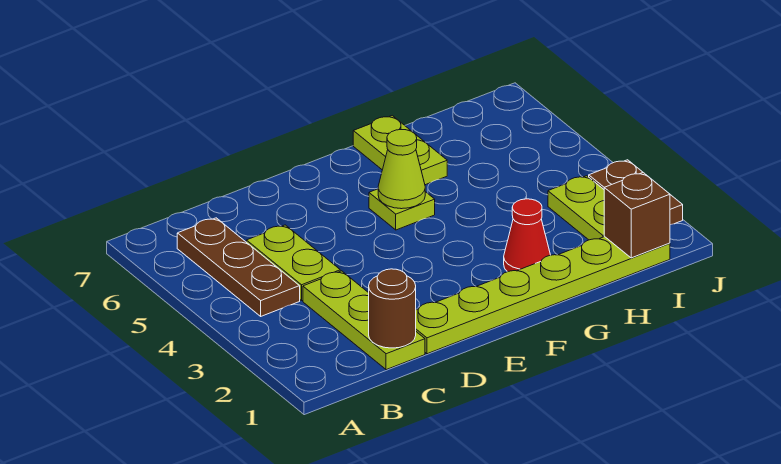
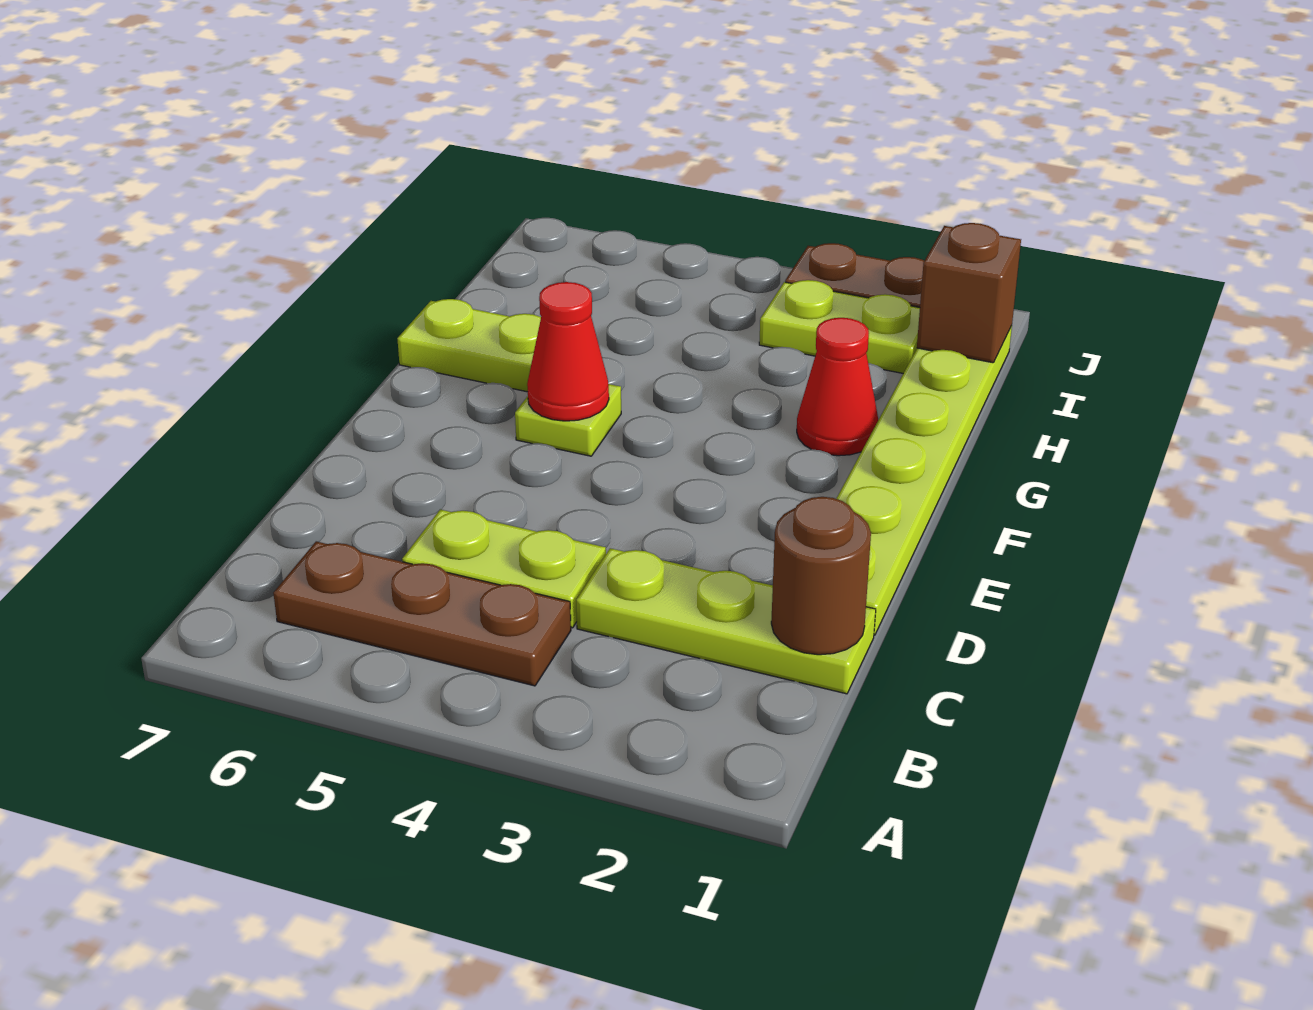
lime cone F5 level 2 -> red cone F5 level 2

